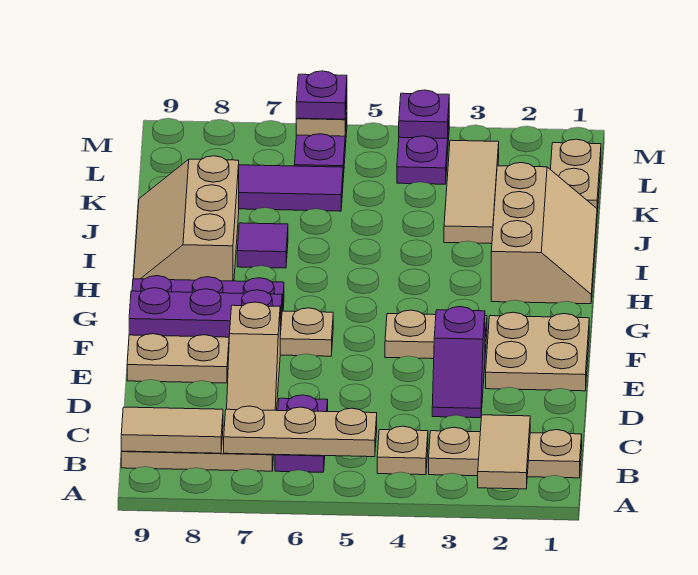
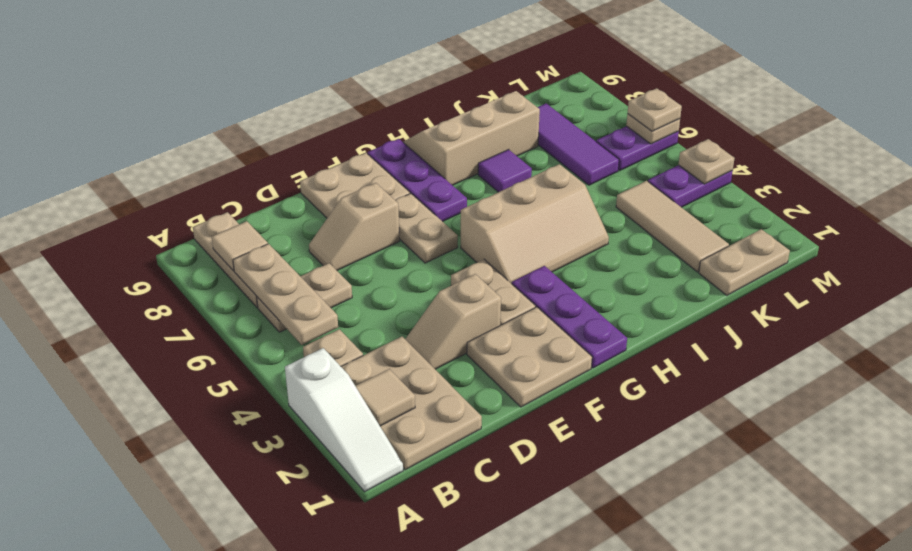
none -> white slope A1:A3 level 1 top 3
tan tile A2:B2 level 2 -> tan tile B2 level 2
tan plate B1:B3 level 1 -> tan plate B1:C3 level 1
purple plate B6:C6 level 1 -> tan plate B6:C6 level 1
tan tile B8:B9 level 2 -> tan tile B8 level 2
tan slope C7:E7 level 1 top E -> tan slope D7:E7 level 1 top E
purple slope D3:E3 level 1 top E -> tan slope D3:E3 level 1 top E
purple plate F7:F9 level 2 -> purple plate G1:G3 level 1
tan slope H1:J2 level 1 top 2 -> tan slope G4:I5 level 1 top 5
tan tile J3:L3 level 1 -> tan tile K2:K4 level 1
purple plate M4 level 2 -> tan plate M4 level 2
purple plate M6 level 3 -> tan plate M6 level 3

